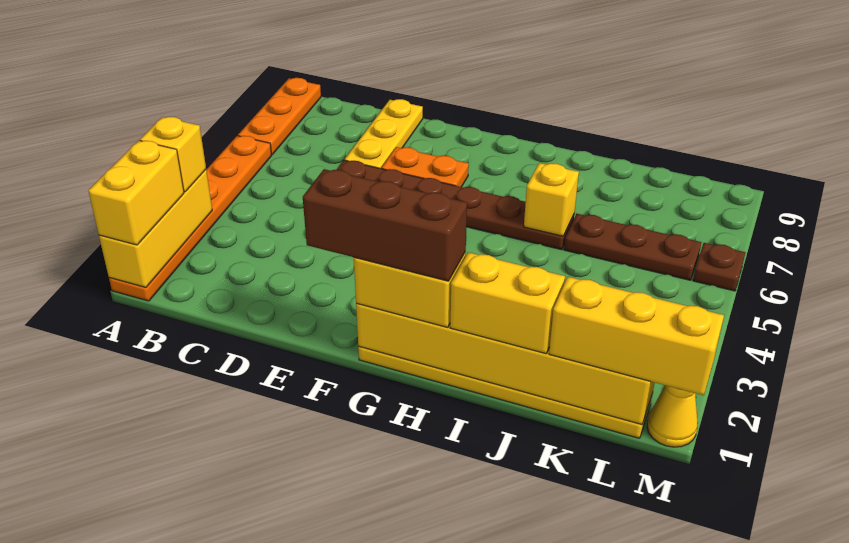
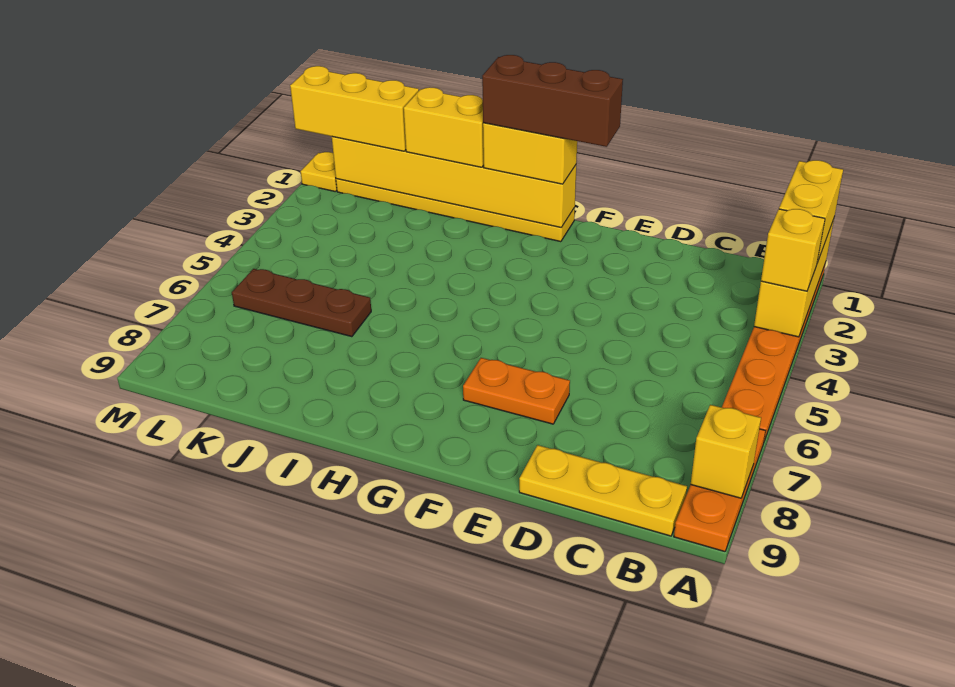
brown plate D6:I6 level 1 -> none
yellow plate D7:D9 level 1 -> yellow plate B9:D9 level 1
yellow brick I6 level 2 -> yellow brick A8 level 2
yellow cone M1 level 1 -> yellow plate M1 level 1
brown plate M6 level 1 -> none

